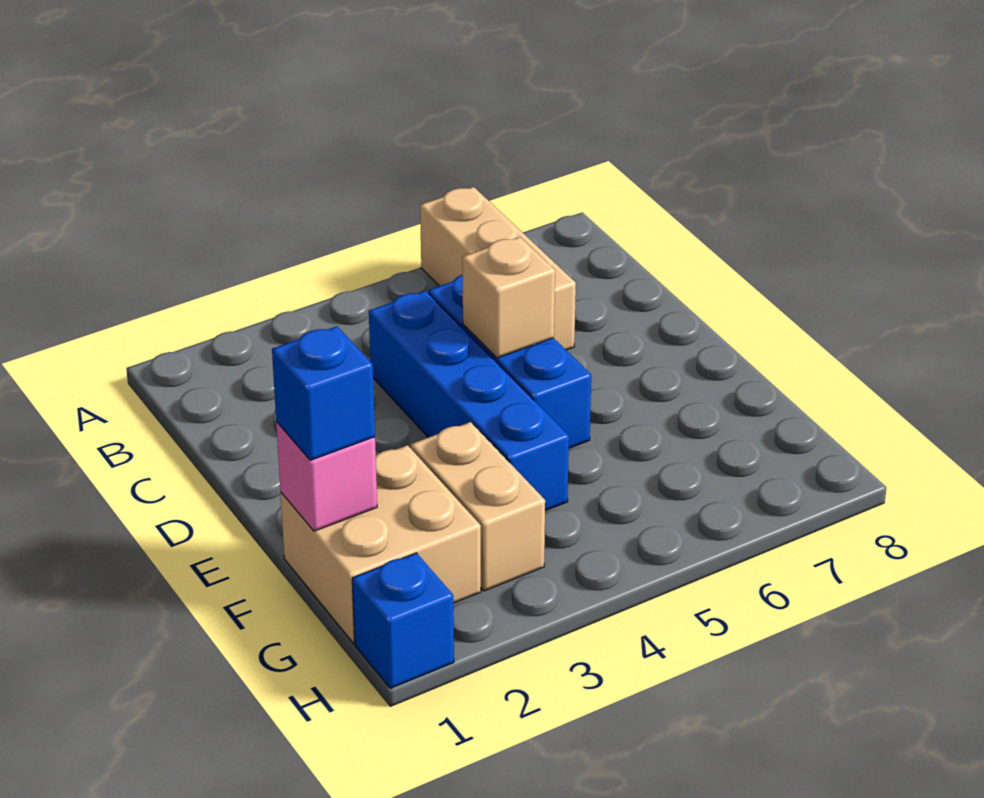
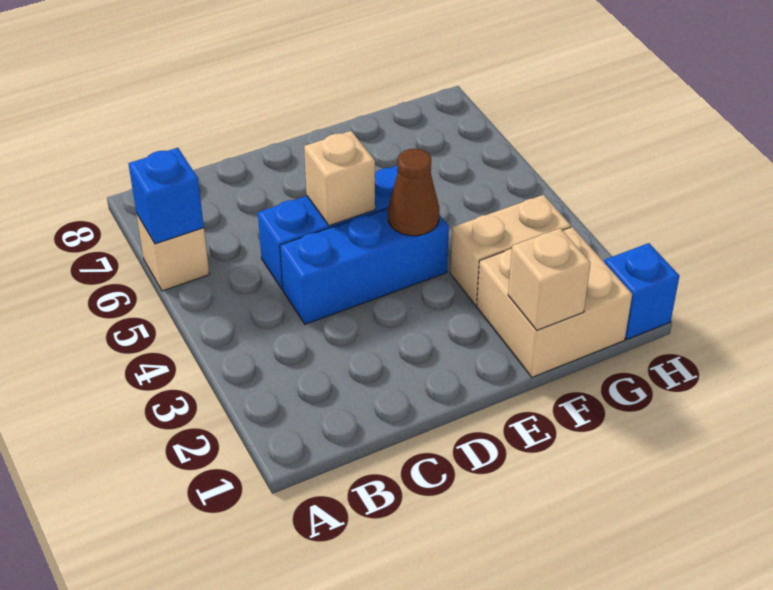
tan brick A6:C6 level 1 -> tan brick A6 level 1
blue brick C4:F4 level 1 -> blue brick C4:E4 level 1
none -> brown cone E4 level 2
pink brick F1 level 2 -> tan brick F1 level 2
blue brick F1 level 3 -> blue brick A6 level 2

